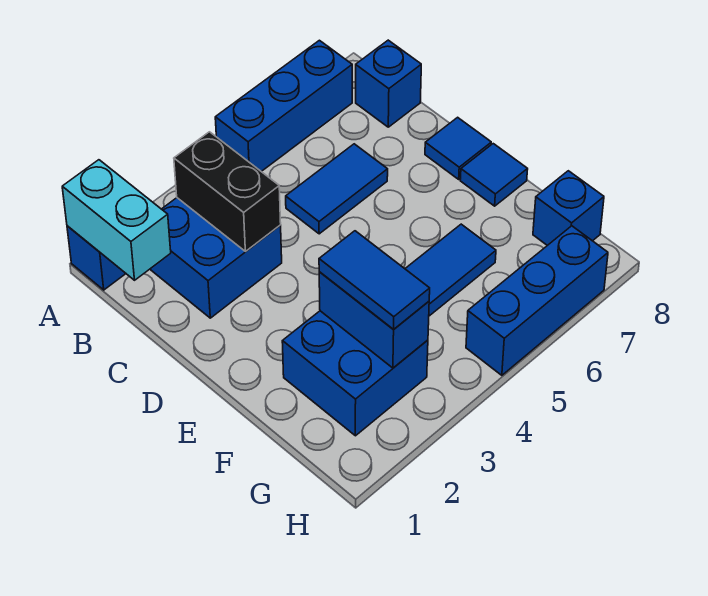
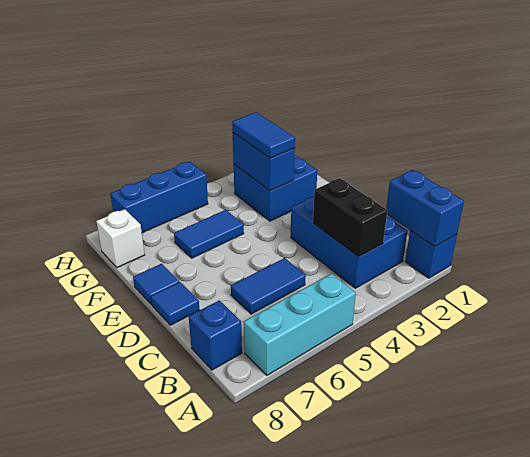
cyan brick A1:B1 level 2 -> blue brick A1:B1 level 2
blue brick A5:A7 level 1 -> cyan brick A5:A7 level 1
blue brick B2:C3 level 1 -> blue brick B2:D3 level 1
blue brick G8 level 1 -> white brick G8 level 1

